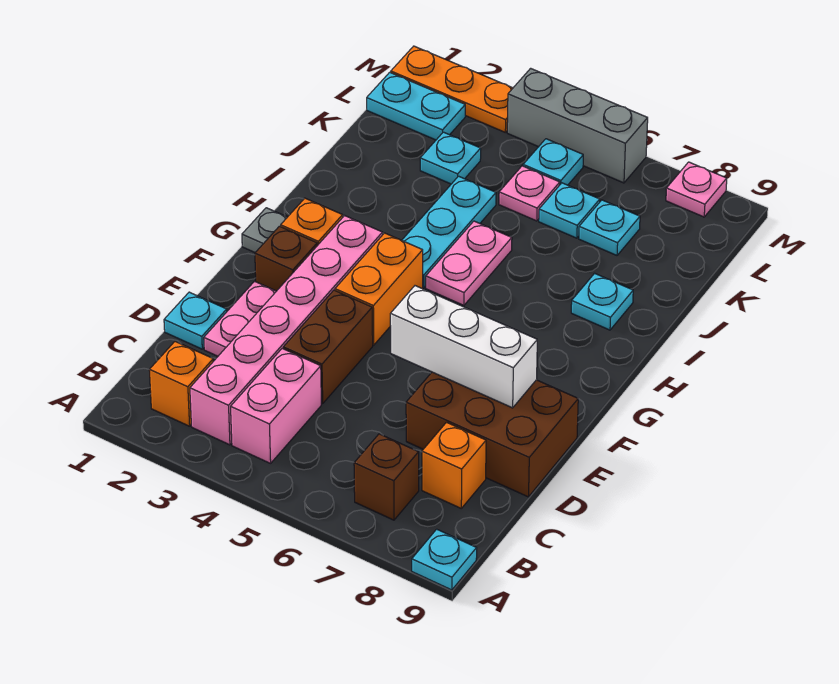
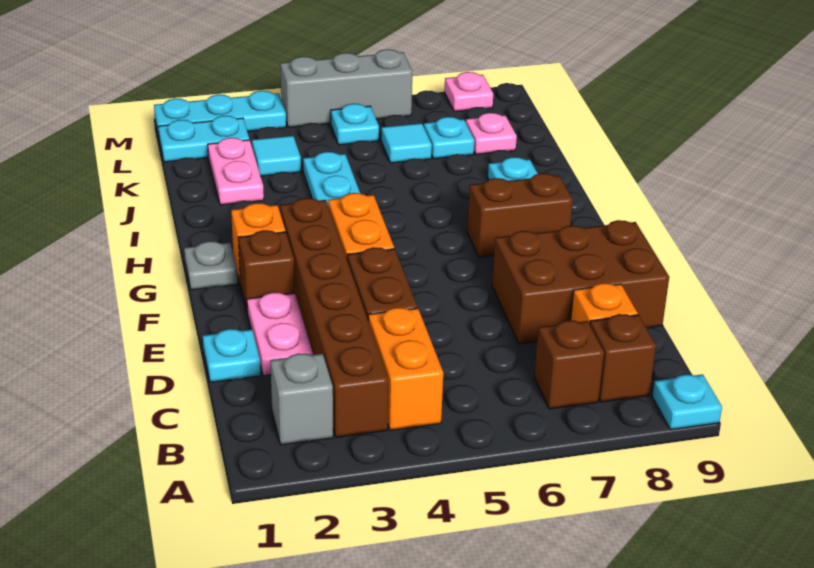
orange brick B2 level 1 -> grey brick B2 level 1
pink brick B3:G3 level 1 -> brown brick B3:G3 level 1
pink brick B4:C4 level 1 -> orange brick B4:C4 level 1
none -> brown brick B8 level 1
white brick E6:E8 level 2 -> none
none -> brown brick G7:G8 level 1
pink plate H5:I5 level 1 -> pink plate J2:K2 level 1
cyan plate K3 level 1 -> cyan tile K3 level 1
pink plate K5 level 1 -> pink plate K8 level 1
cyan plate K6 level 1 -> cyan tile K6 level 1
orange plate M1:M3 level 1 -> cyan plate M1:M3 level 1

